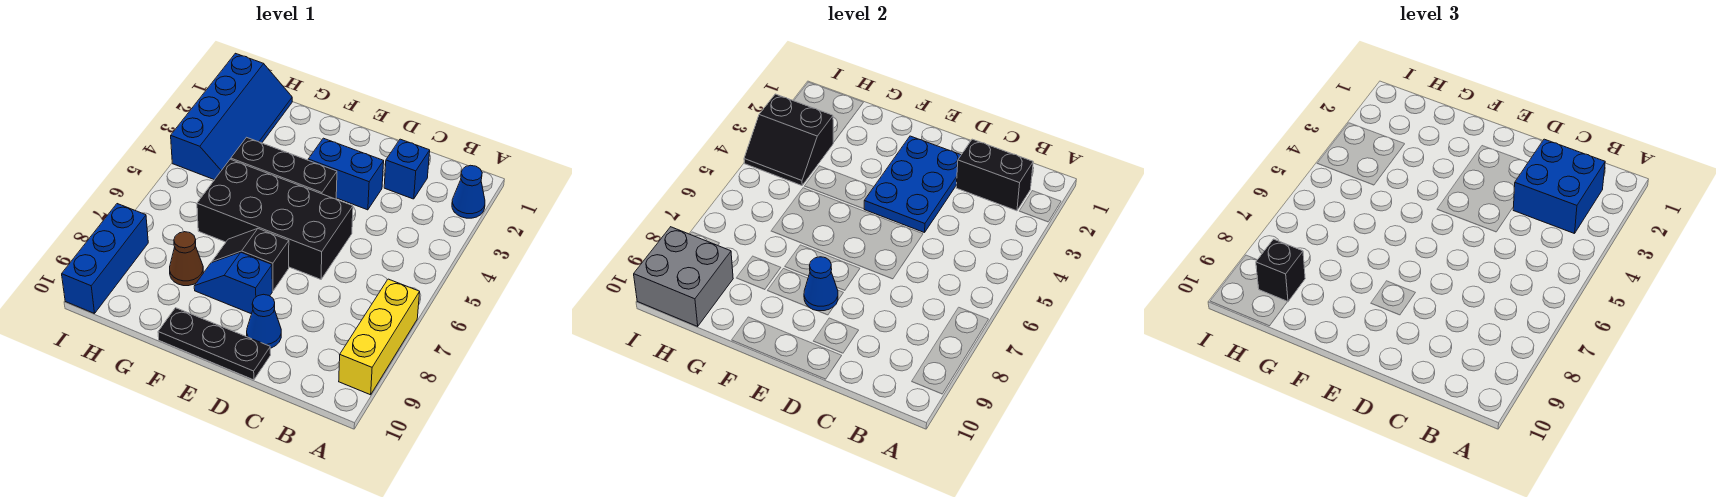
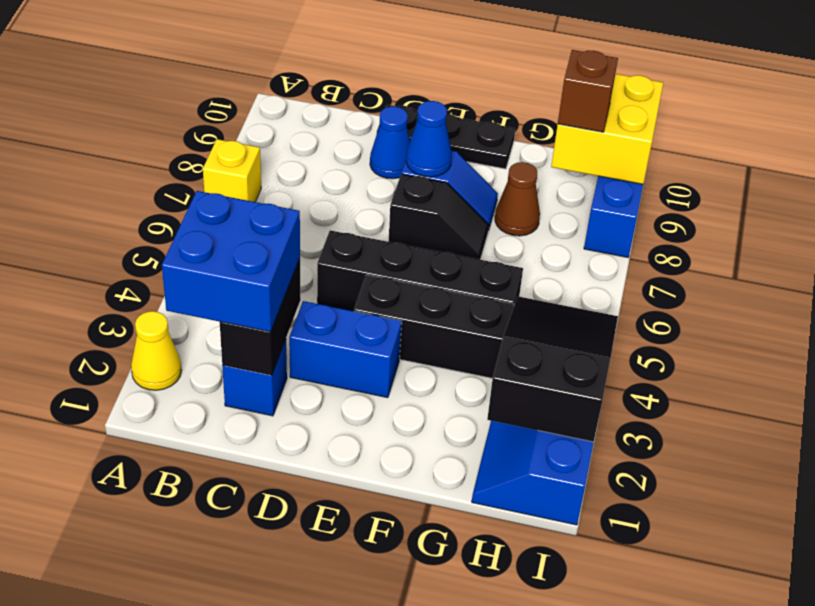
blue cone A2 level 1 -> yellow cone A2 level 1
yellow brick A7:A9 level 1 -> yellow brick A7 level 1
black brick B2:C2 level 2 -> black brick C2:C3 level 2
blue plate D2:E4 level 2 -> none
black brick D5:G6 level 1 -> black brick D5:G5 level 1
black slope H3:I4 level 2 top 3 -> black slope H2:I4 level 2 top 2
grey brick H9:I10 level 2 -> yellow brick H9:I10 level 2
black brick H9 level 3 -> brown brick H9 level 3

